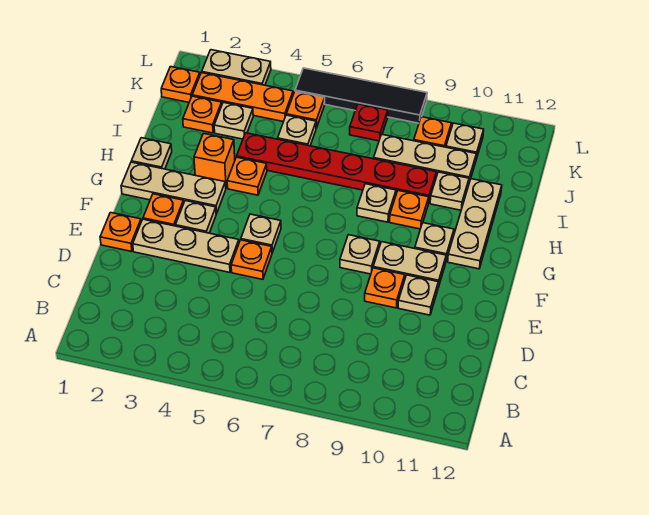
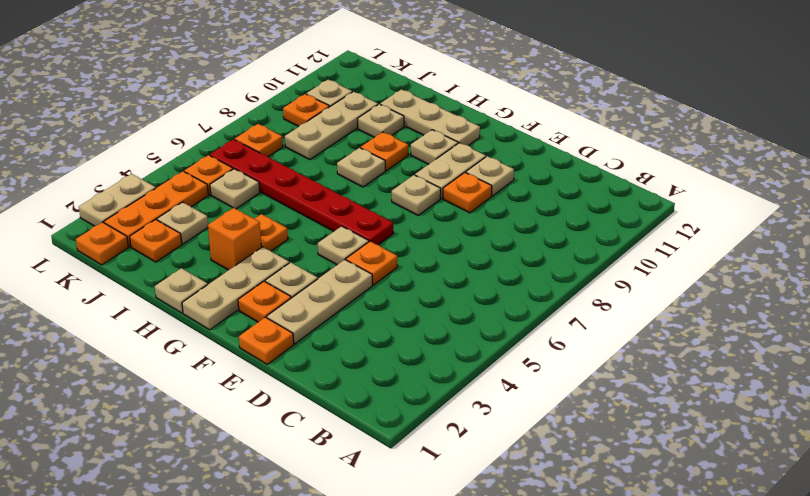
red plate I4:I9 level 1 -> red plate F6:K6 level 1
red plate K7 level 1 -> orange plate K7 level 1
black tile L5:L8 level 1 -> none

